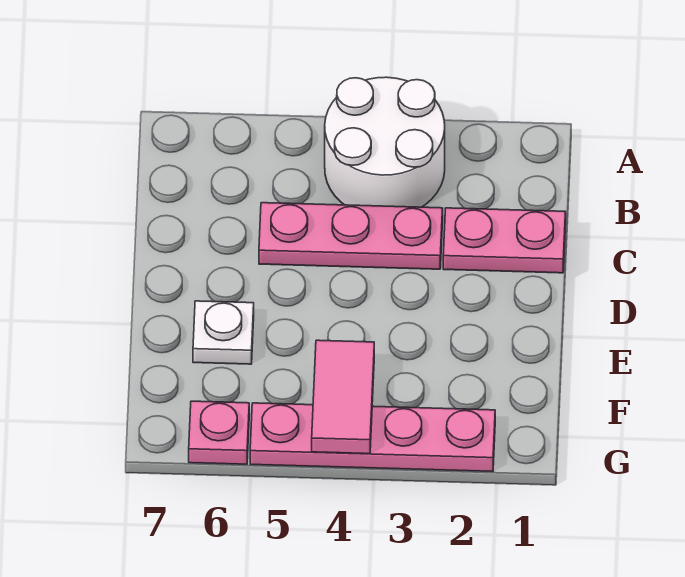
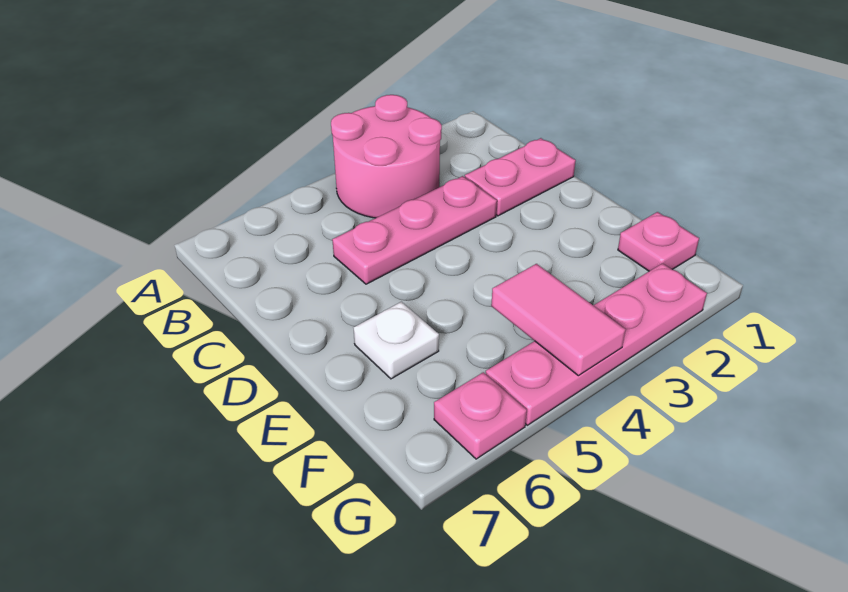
white round brick A3:B4 level 1 -> pink round brick A3:B4 level 1
none -> pink plate F1 level 1

